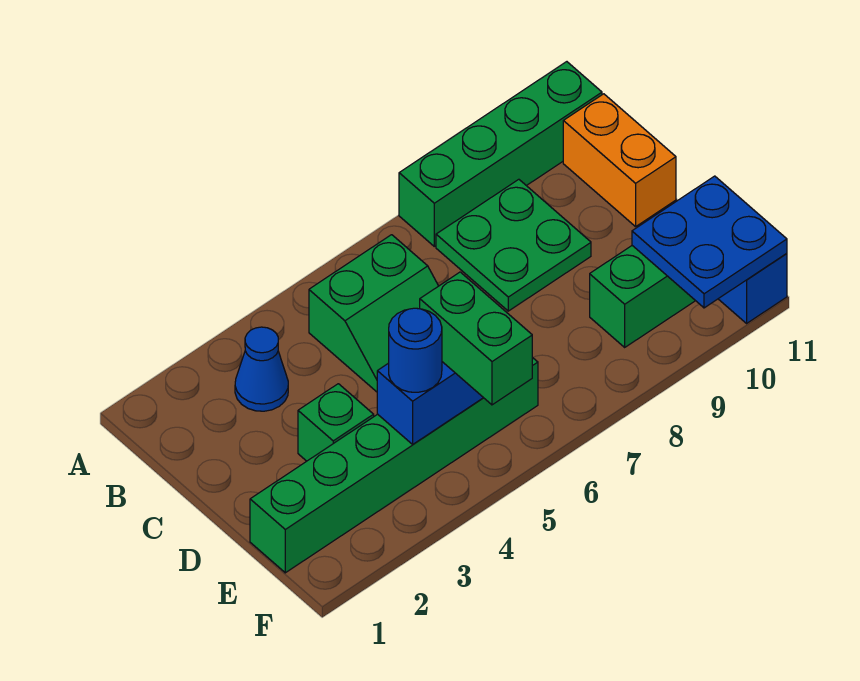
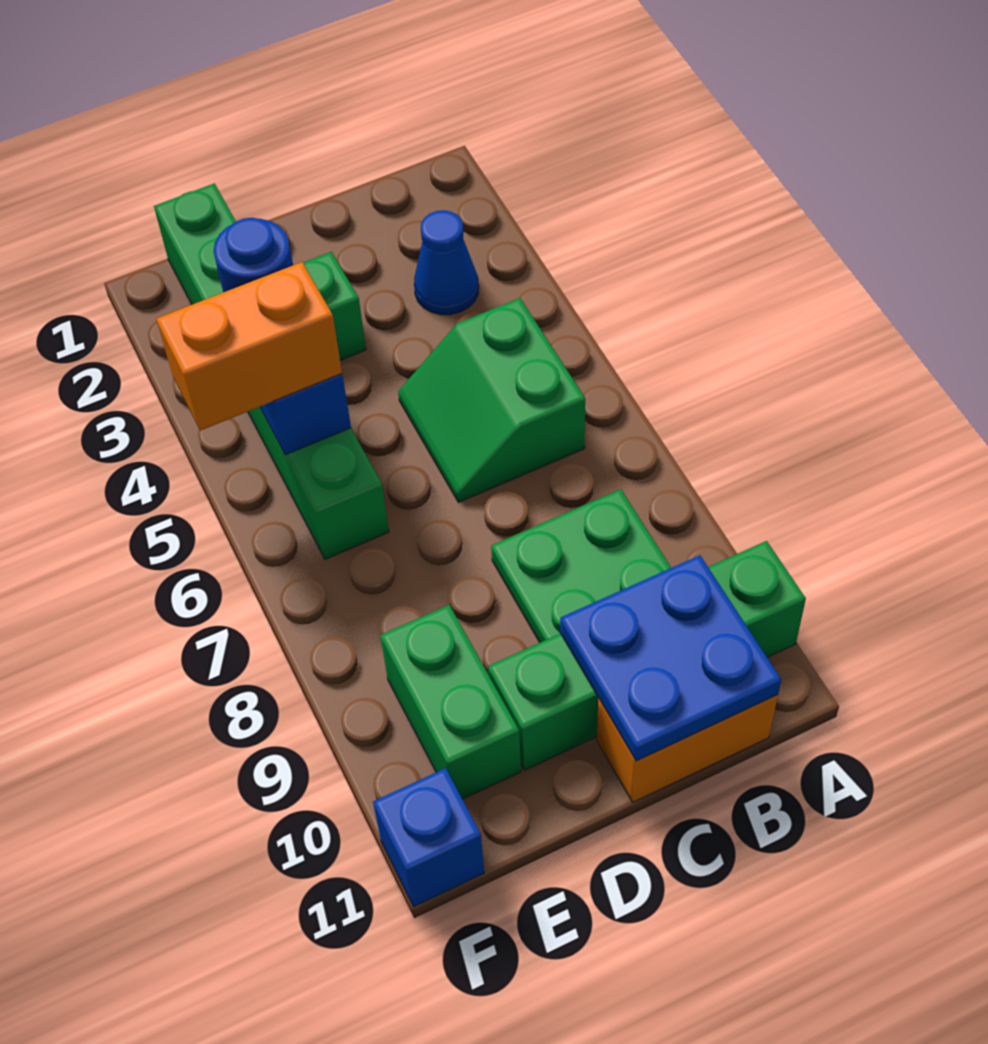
green brick A8:A11 level 1 -> green brick A10:D10 level 1
green brick E5:F5 level 3 -> orange brick E5:F5 level 3
blue plate E10:F11 level 2 -> blue plate B10:C11 level 2

